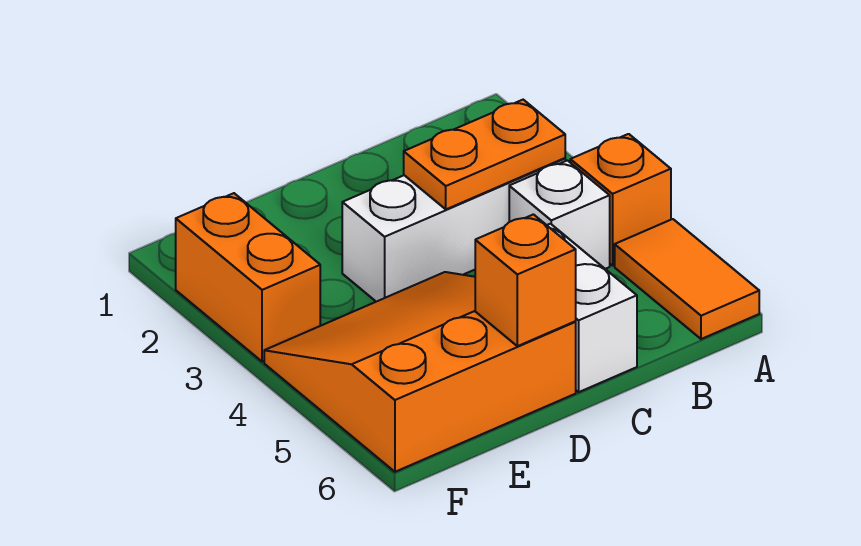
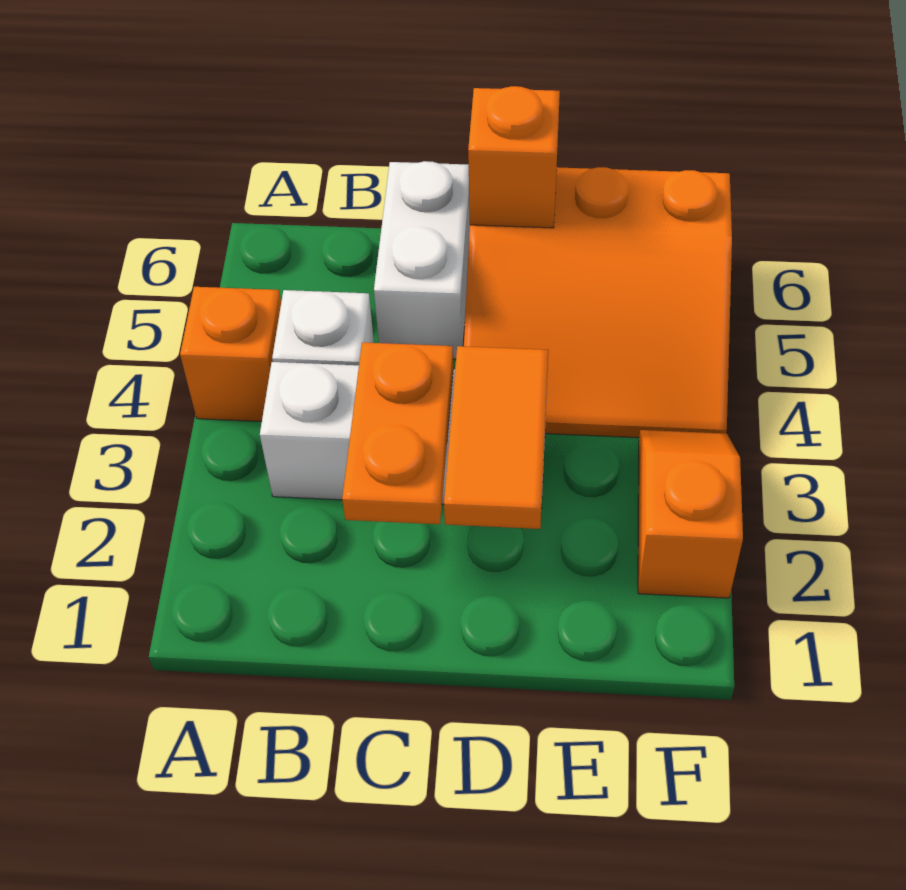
orange tile A5:A6 level 1 -> orange tile D2:D3 level 2
orange plate B3:C3 level 2 -> orange plate C2:C3 level 2
orange brick F2:F3 level 1 -> orange slope F2:F3 level 1 top 2

